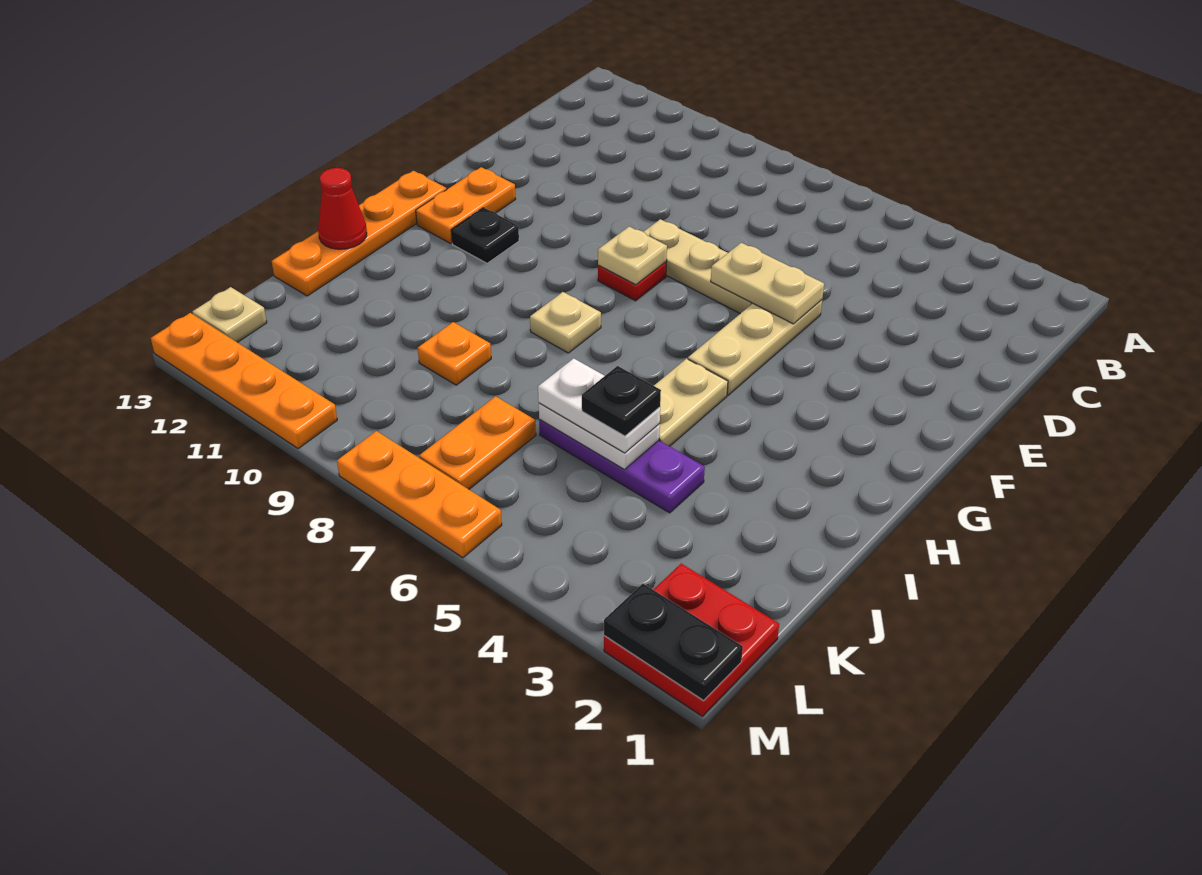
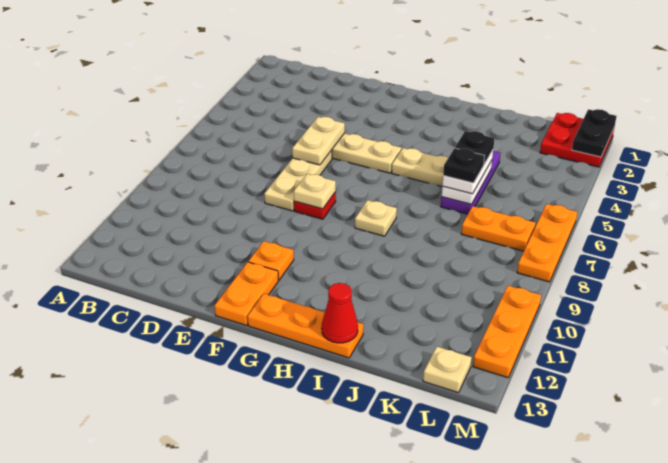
orange plate F12:G12 level 1 -> orange plate F12:F13 level 1
black plate G11 level 1 -> black plate J6 level 4
orange plate G13:J13 level 1 -> orange plate G13:I13 level 1
orange plate J9 level 1 -> orange plate F11 level 1
orange plate M10:M13 level 1 -> orange plate M10:M12 level 1

